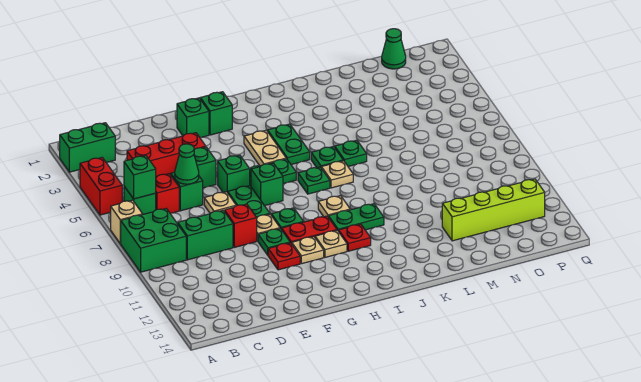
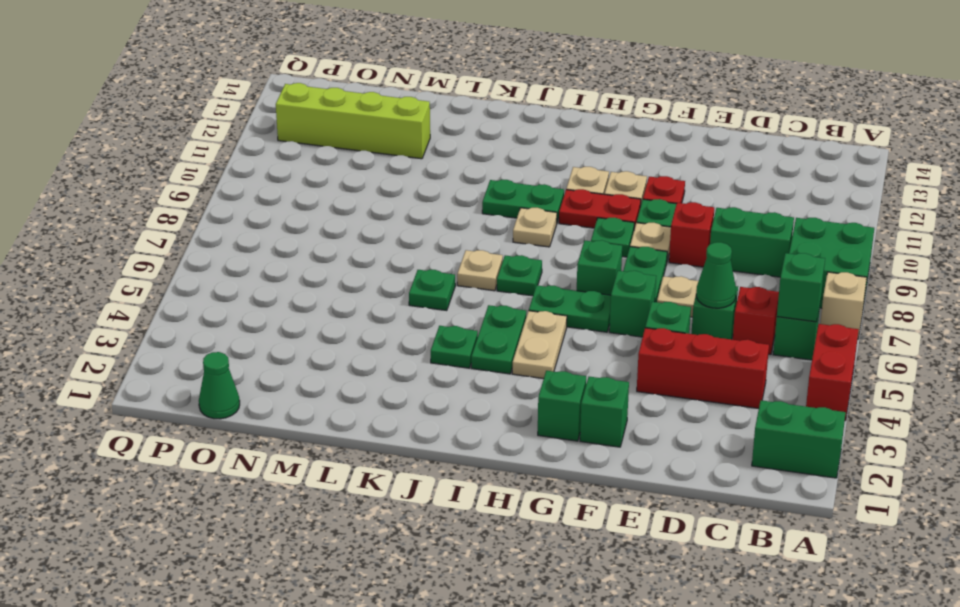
red plate I11 level 1 -> none
green plate J6 level 1 -> green plate J4 level 1

